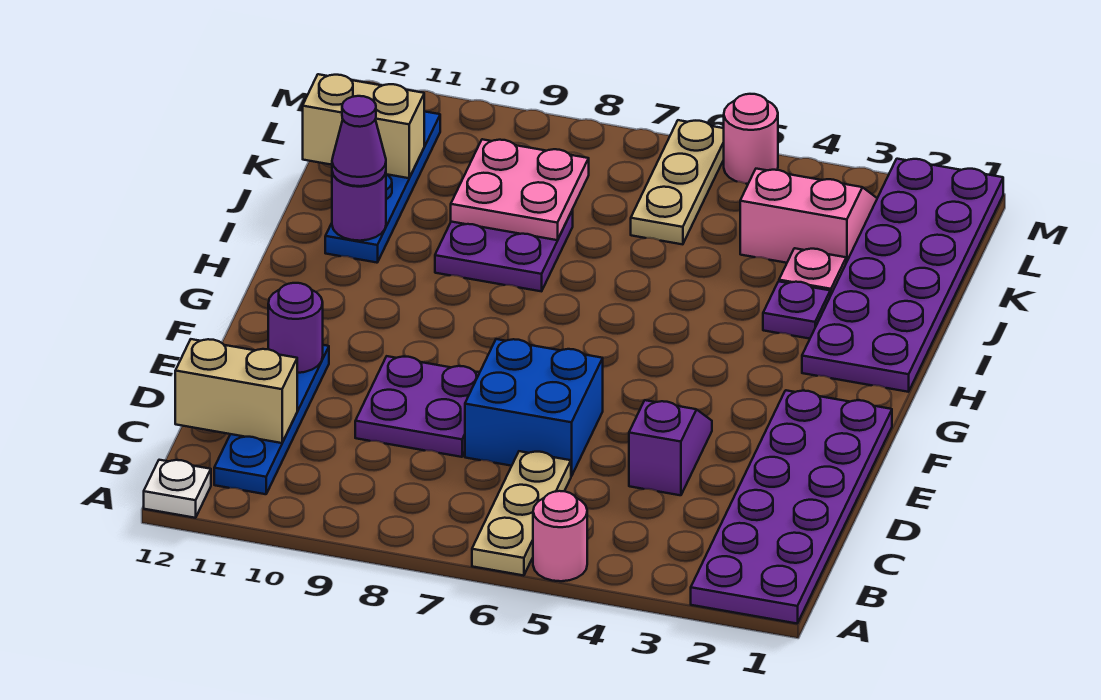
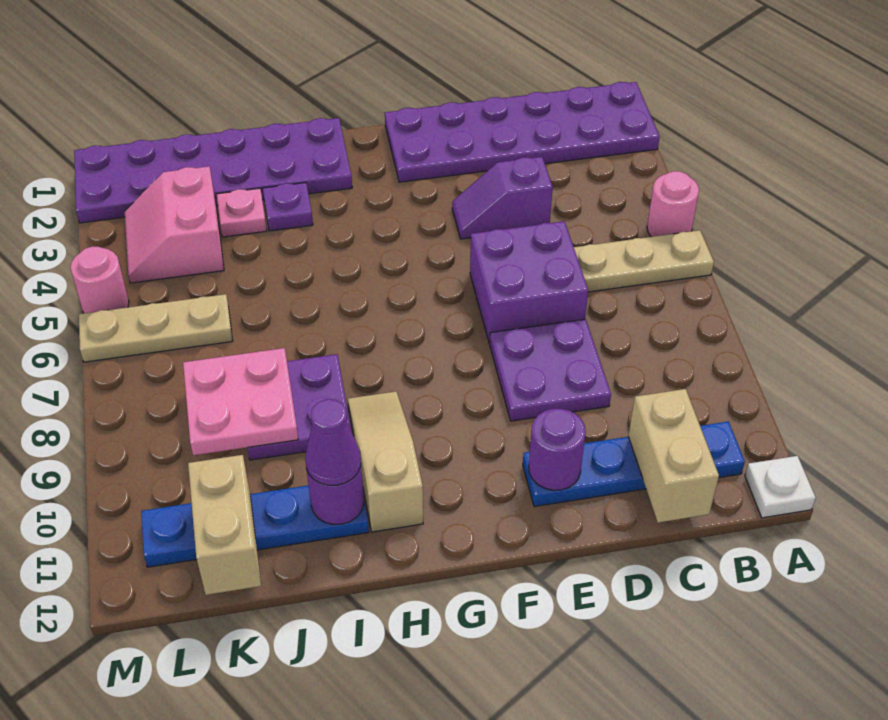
blue brick D6:E7 level 1 -> purple brick D6:E7 level 1
none -> tan slope H9:H11 level 1 top 11

